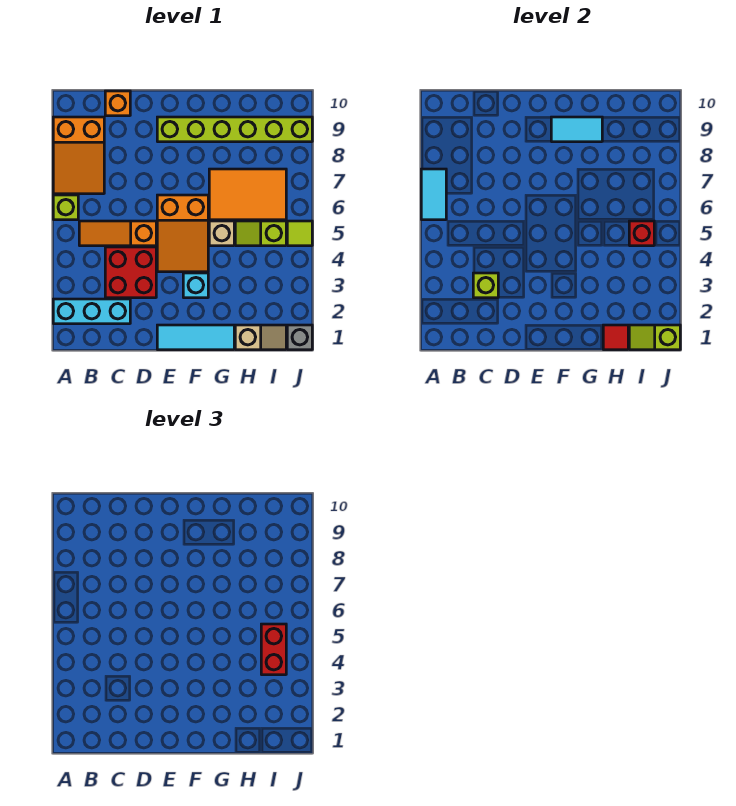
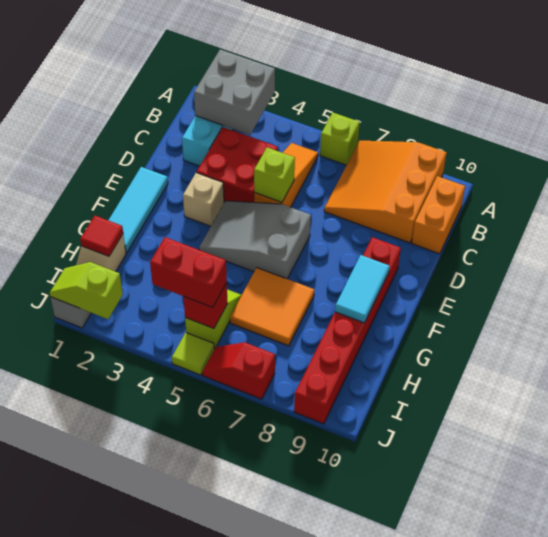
none -> grey brick A2:B3 level 2
cyan tile A6:A7 level 2 -> none
orange slope A7:B9 level 1 top 9 -> orange slope A7:C9 level 1 top 9
lime brick C3 level 2 -> lime brick D5 level 2
orange brick C10 level 1 -> orange brick B10:C10 level 1
orange slope E4:F6 level 1 top 6 -> grey slope E4:F6 level 1 top 6
lime brick E9:J9 level 1 -> red brick E9:J9 level 1
cyan brick F3 level 1 -> none
tan brick G5 level 1 -> tan brick E3 level 1
orange tile G6:I7 level 1 -> orange tile G6:H7 level 1
lime slope I1:J1 level 2 top J -> lime slope J1:J2 level 2 top 2
none -> red slope J6:J7 level 1 top 7

